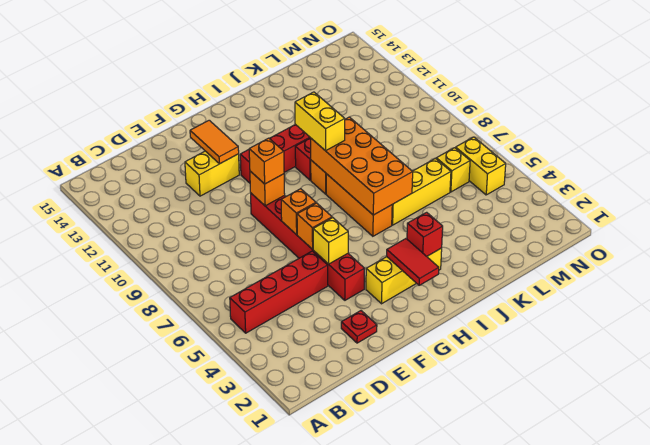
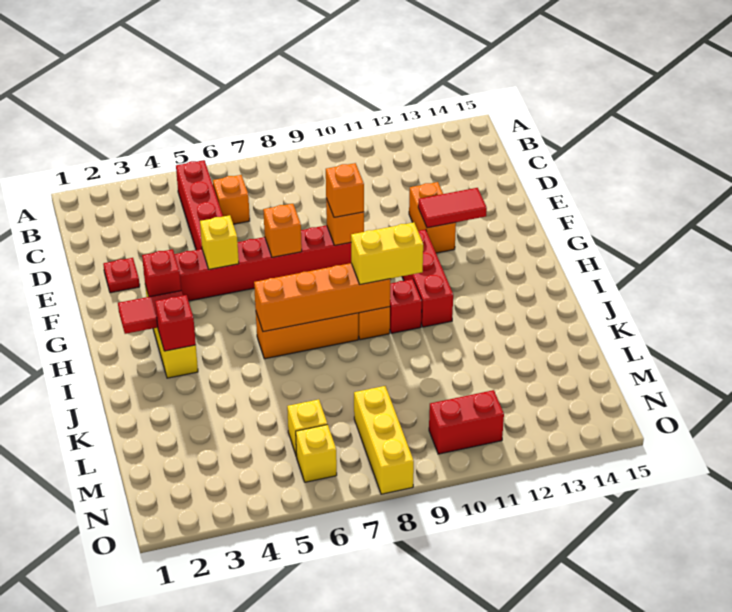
yellow brick E12:F12 level 1 -> orange brick E12:F12 level 1
orange brick F6 level 2 -> orange brick C6 level 1
orange tile F12:F13 level 2 -> red tile F12:F13 level 2
none -> red brick G3 level 2
orange brick I6:J9 level 2 -> orange brick I6:I9 level 2
yellow brick J6:L6 level 1 -> yellow brick M8:O8 level 1
yellow brick N5:N6 level 1 -> yellow brick N6 level 1
none -> red brick N10:N11 level 1

